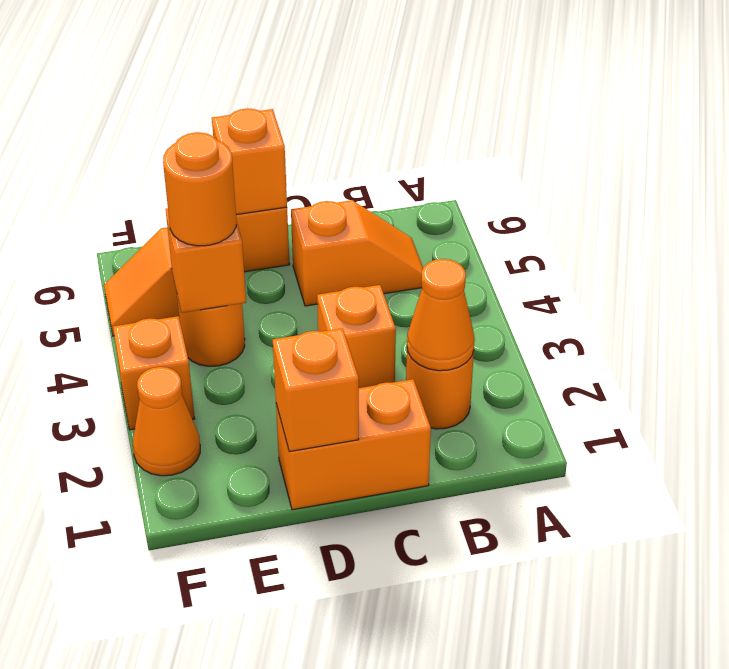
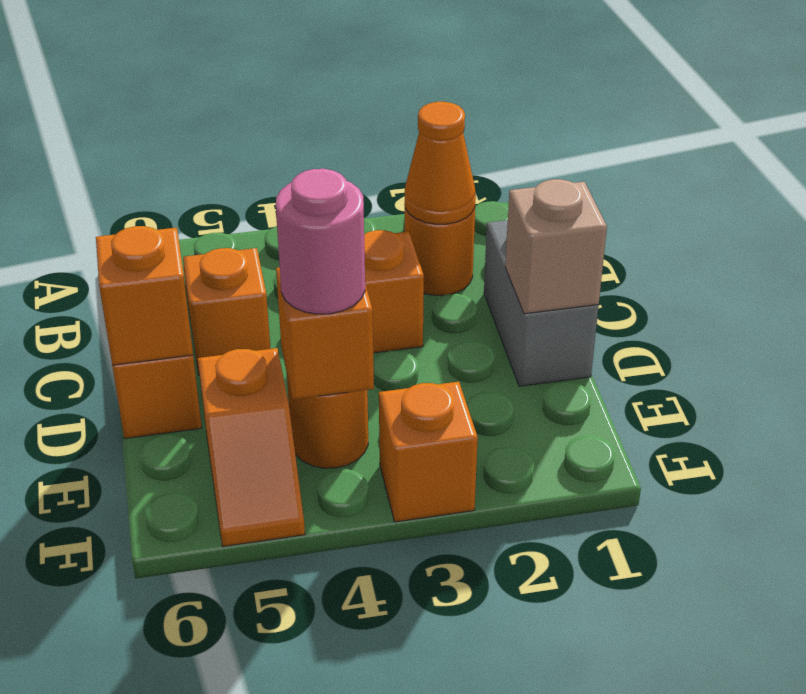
orange brick C1:D1 level 1 -> grey brick C1:D1 level 1
orange brick D1 level 2 -> tan brick D1 level 2
orange round brick E4 level 3 -> pink round brick E4 level 3
orange cone F2 level 1 -> none

